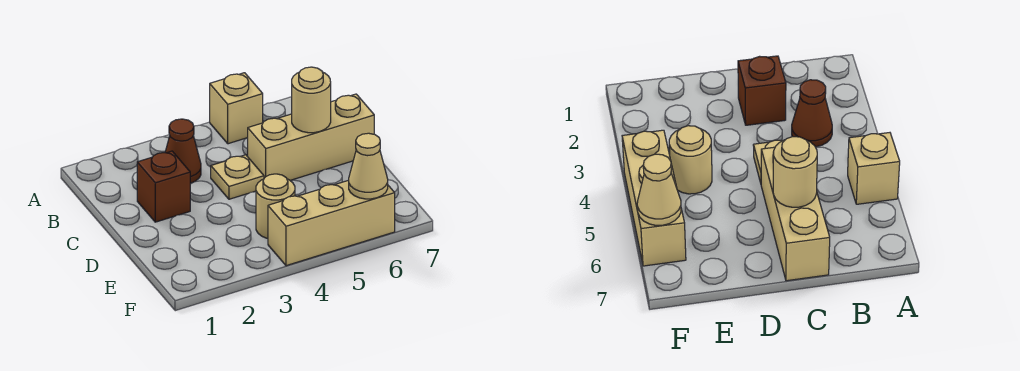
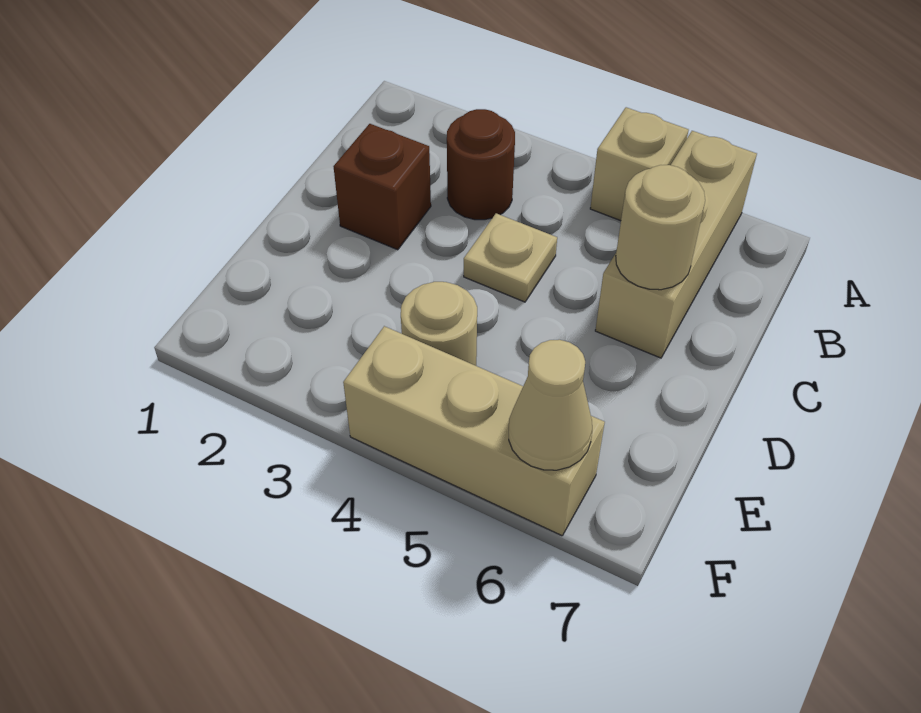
brown cone B3 level 1 -> brown round brick B3 level 1
tan brick C5:C7 level 1 -> tan brick A6:C6 level 1

